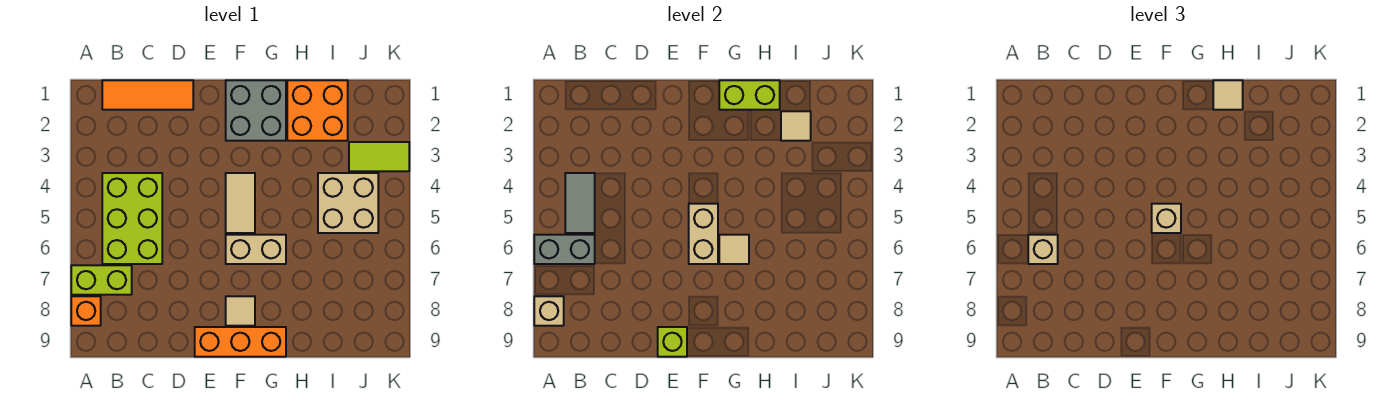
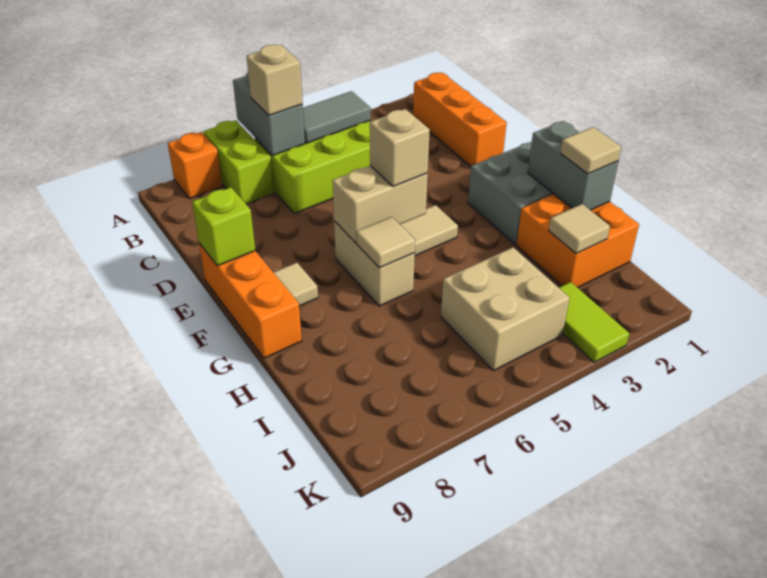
tan brick A8 level 2 -> none
orange tile B1:D1 level 1 -> orange brick B1:D1 level 1
lime brick G1:H1 level 2 -> grey brick G1:H1 level 2

